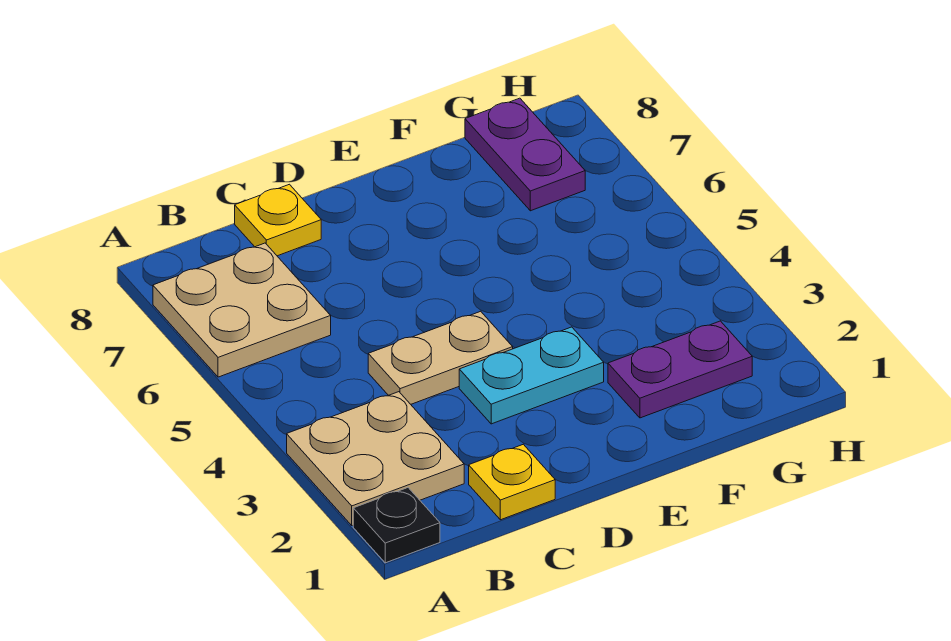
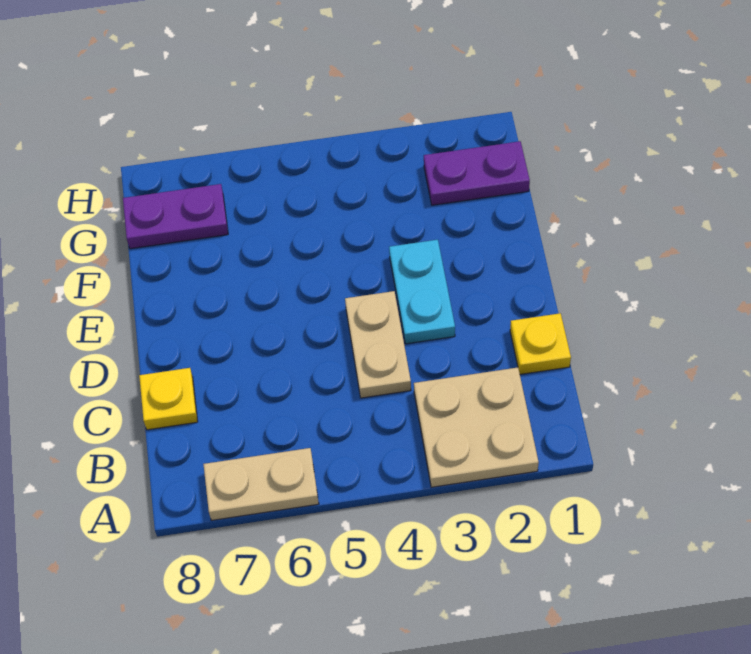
black plate A1 level 1 -> none
tan plate A6:B7 level 1 -> tan plate A6:A7 level 1
purple plate F2:G2 level 1 -> purple plate G1:G2 level 1

